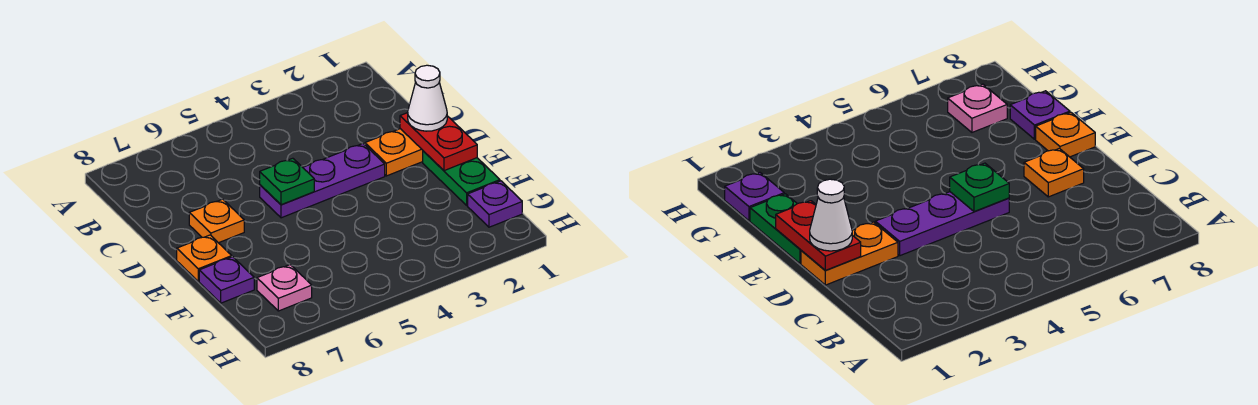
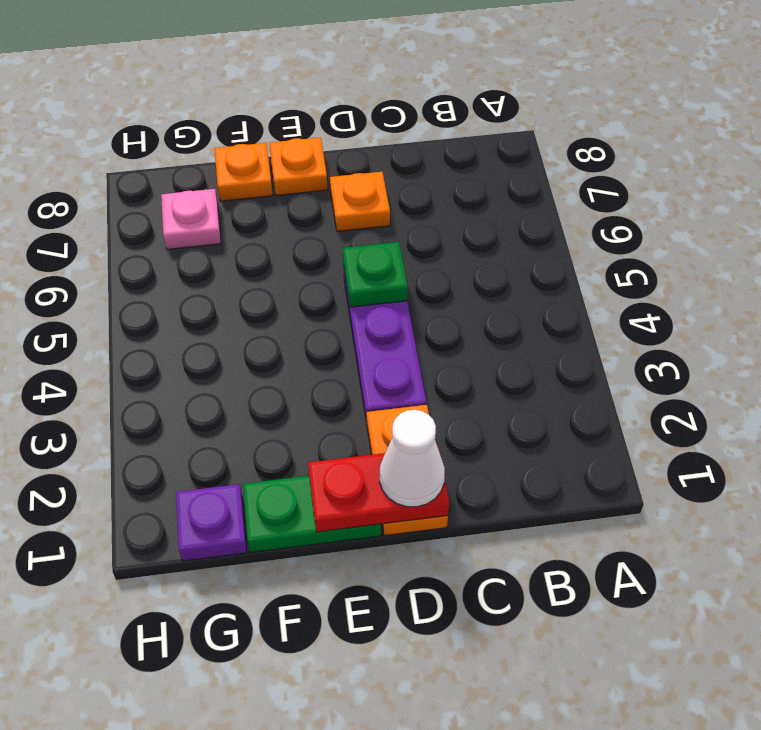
purple plate F8 level 1 -> orange plate F8 level 1

